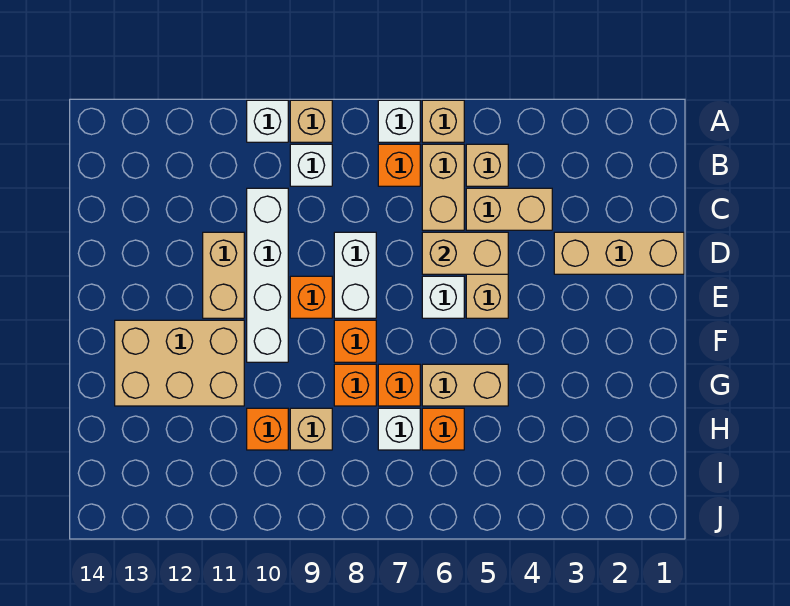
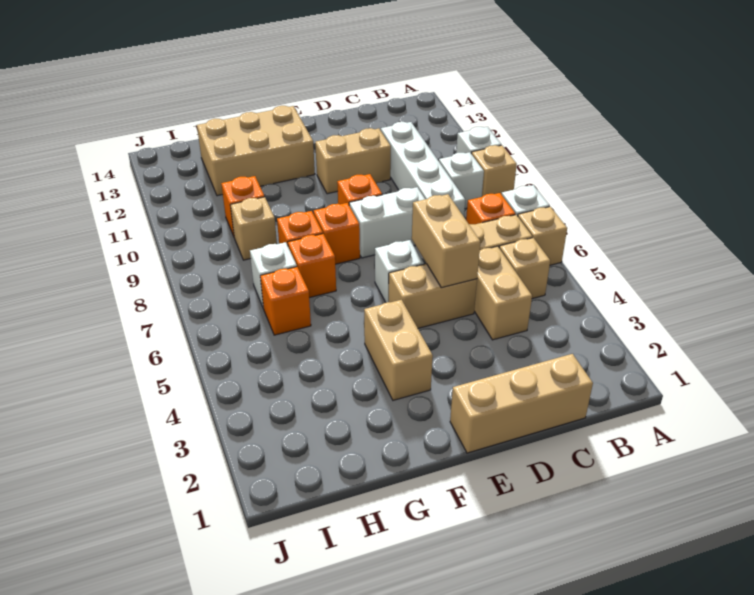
white brick C10:F10 level 1 -> white brick C8:C11 level 1
tan brick D1:D3 level 1 -> tan brick C1:E1 level 1
tan brick F11:G13 level 1 -> tan brick F12:H13 level 1
tan brick G5:G6 level 1 -> tan brick F3:F4 level 1

